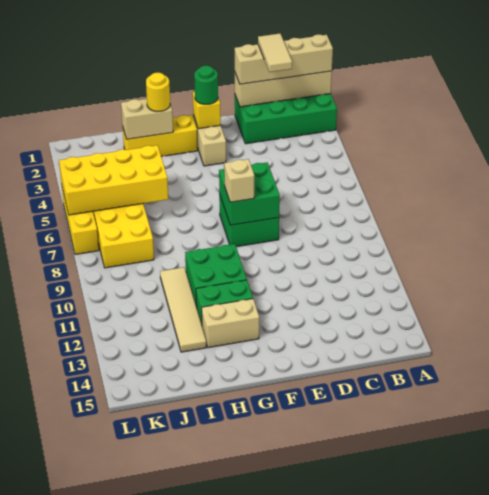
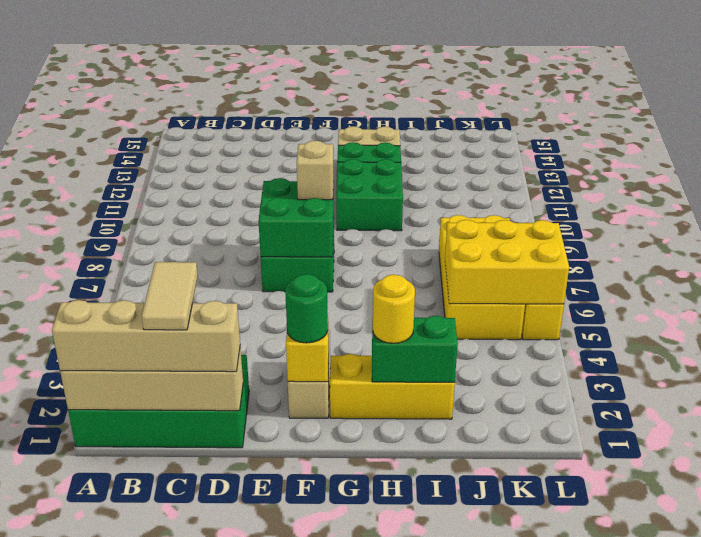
tan brick H2:I2 level 2 -> green brick H2:I2 level 2
yellow brick I5:L6 level 2 -> yellow brick J5:L6 level 2
tan tile I10:I13 level 1 -> none

